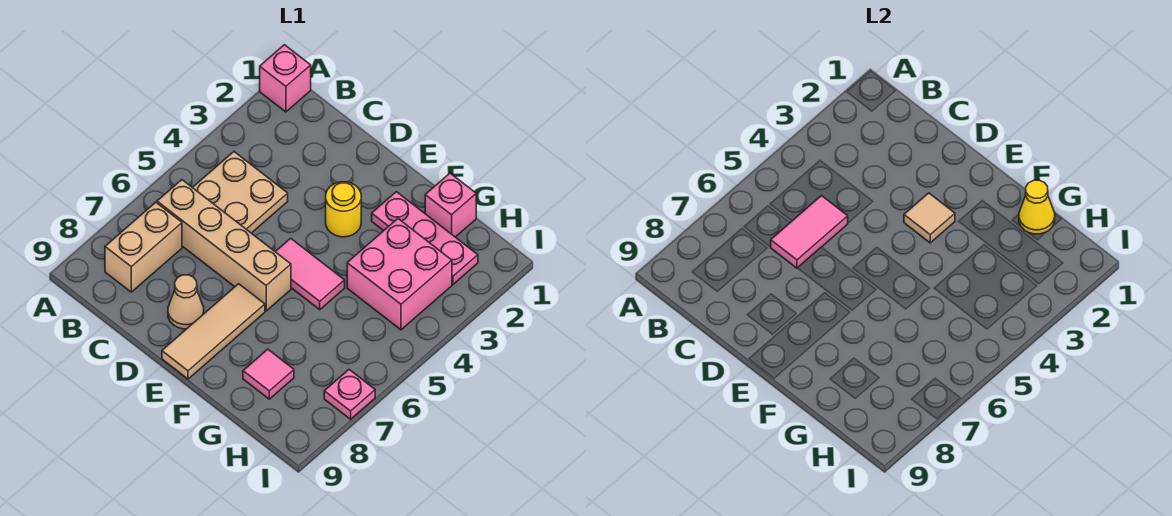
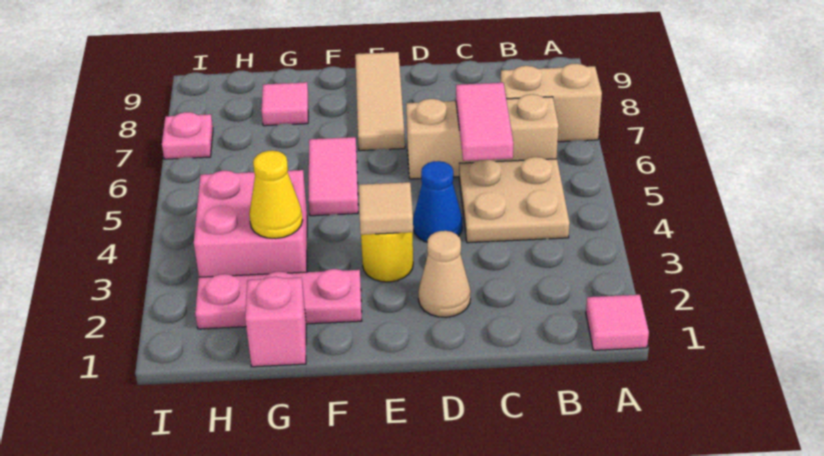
pink brick A1 level 1 -> pink tile A1 level 1
tan brick B6:E6 level 1 -> tan brick B6:D6 level 1
tan brick B7:B8 level 1 -> tan brick A7:B7 level 1
none -> blue cone D4 level 1
tan cone D8 level 1 -> tan cone D2 level 1
pink tile E5:F5 level 1 -> pink tile F5:F6 level 1
yellow cone G1 level 2 -> yellow cone G3 level 2

